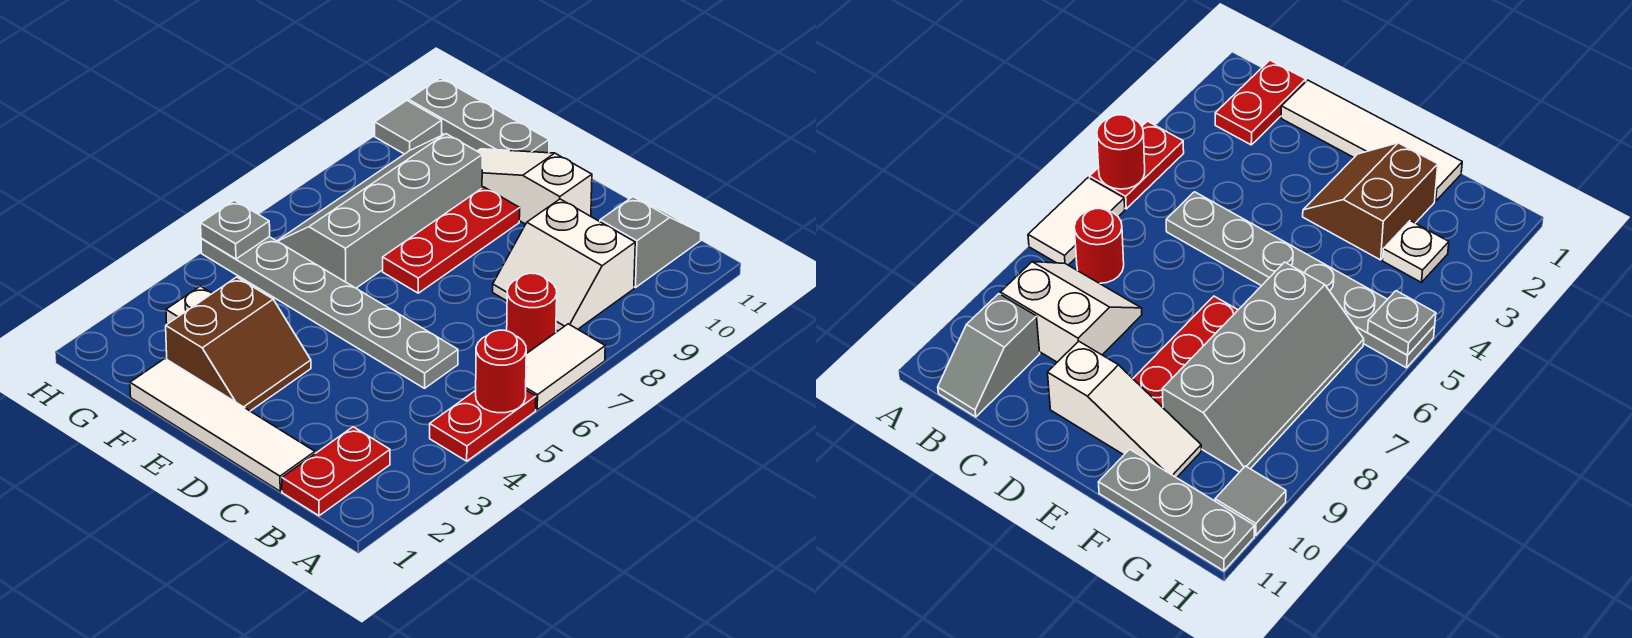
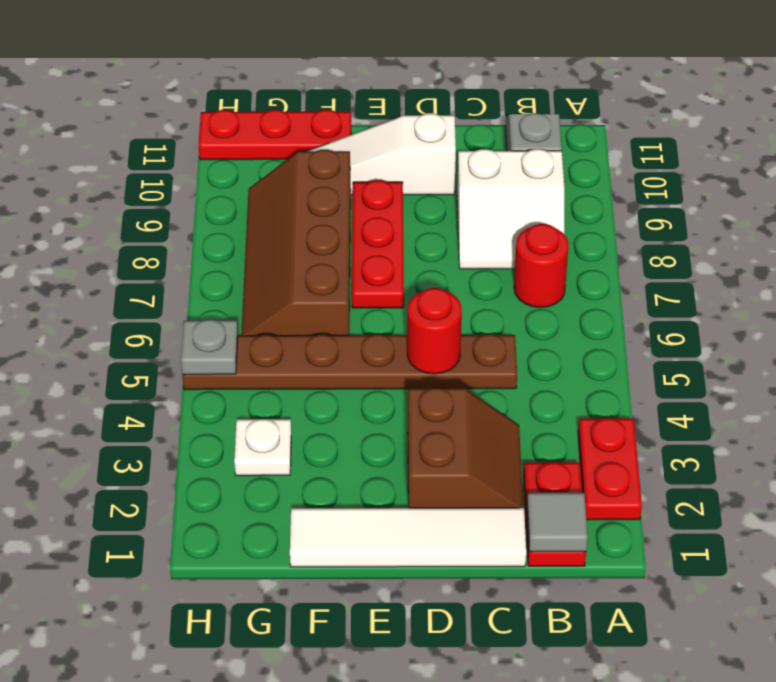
red plate A4:A5 level 1 -> red plate A2:A3 level 1
red round brick A5 level 2 -> red round brick D5 level 2
white tile A6:A7 level 1 -> none
grey plate C5:H5 level 1 -> brown plate C5:H5 level 1
brown slope E2:F3 level 1 top F -> brown slope C2:D3 level 1 top D
grey slope F6:G9 level 1 top F -> brown slope F6:G9 level 1 top F
grey plate F11:H11 level 1 -> red plate F11:H11 level 1
grey tile H10 level 1 -> grey tile B1 level 2

